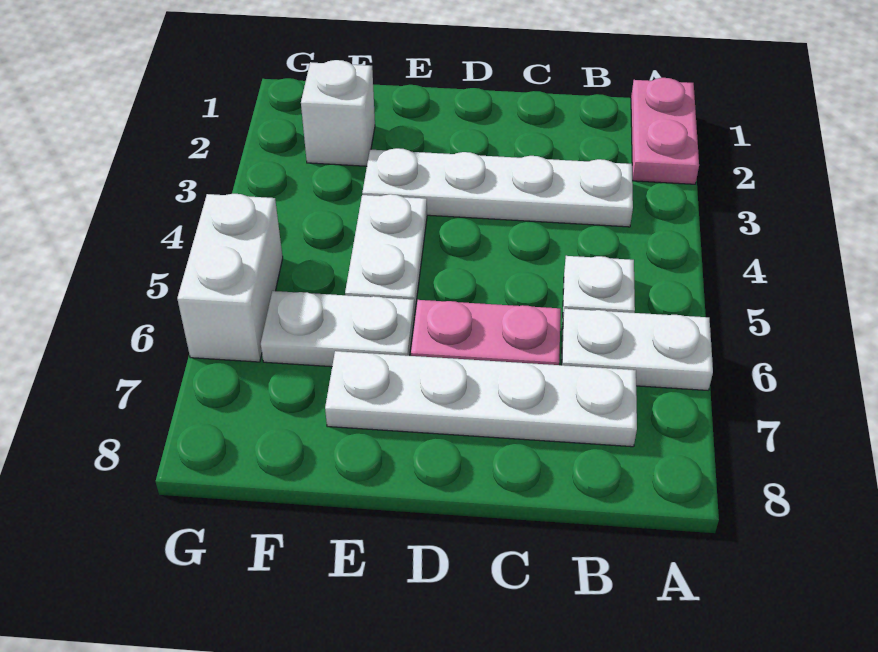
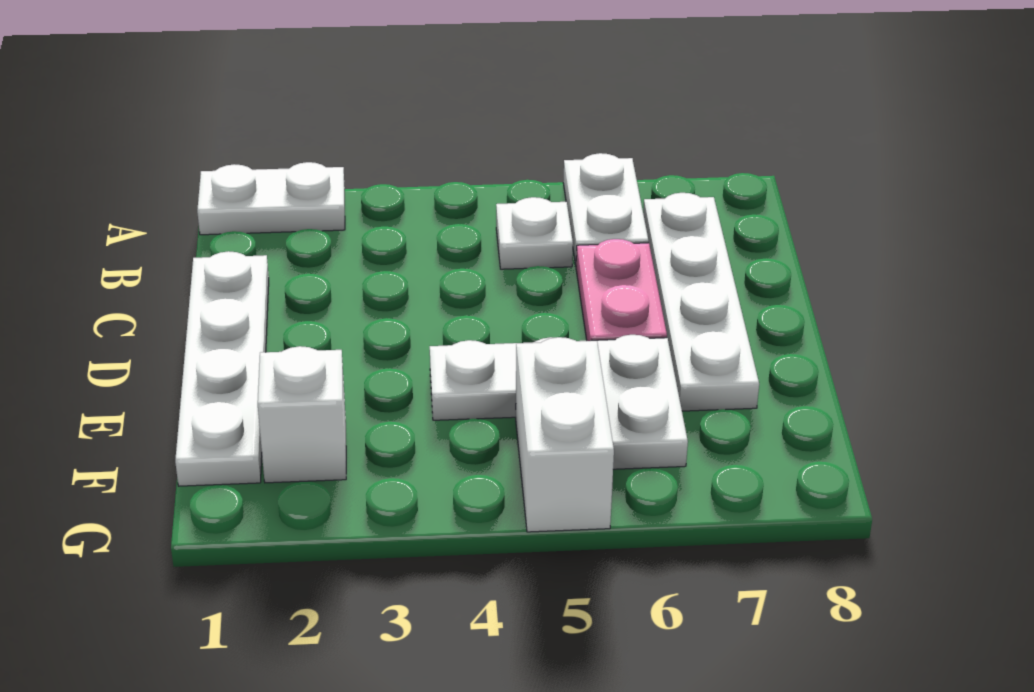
pink plate A1:A2 level 1 -> white plate A1:A2 level 1
white plate B3:E3 level 1 -> white plate C1:F1 level 1
white brick G5:G6 level 1 -> white brick F5:G5 level 1

